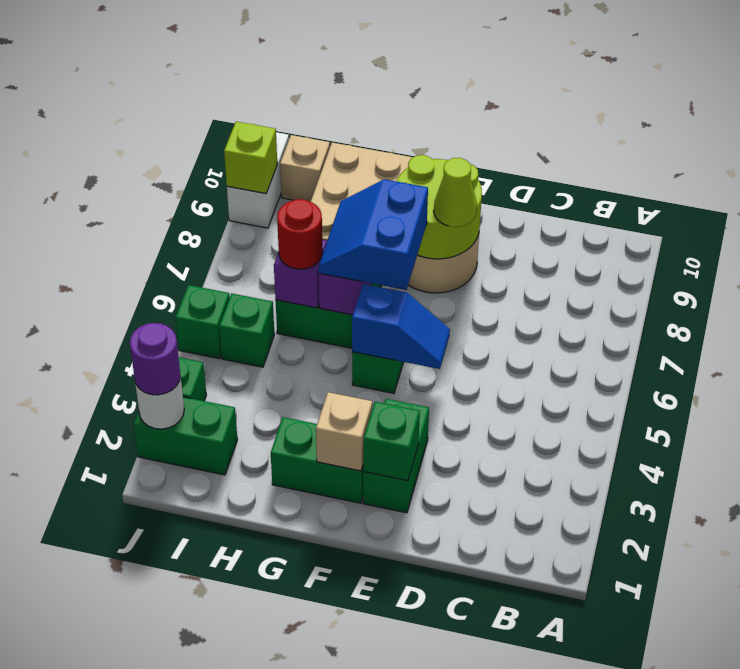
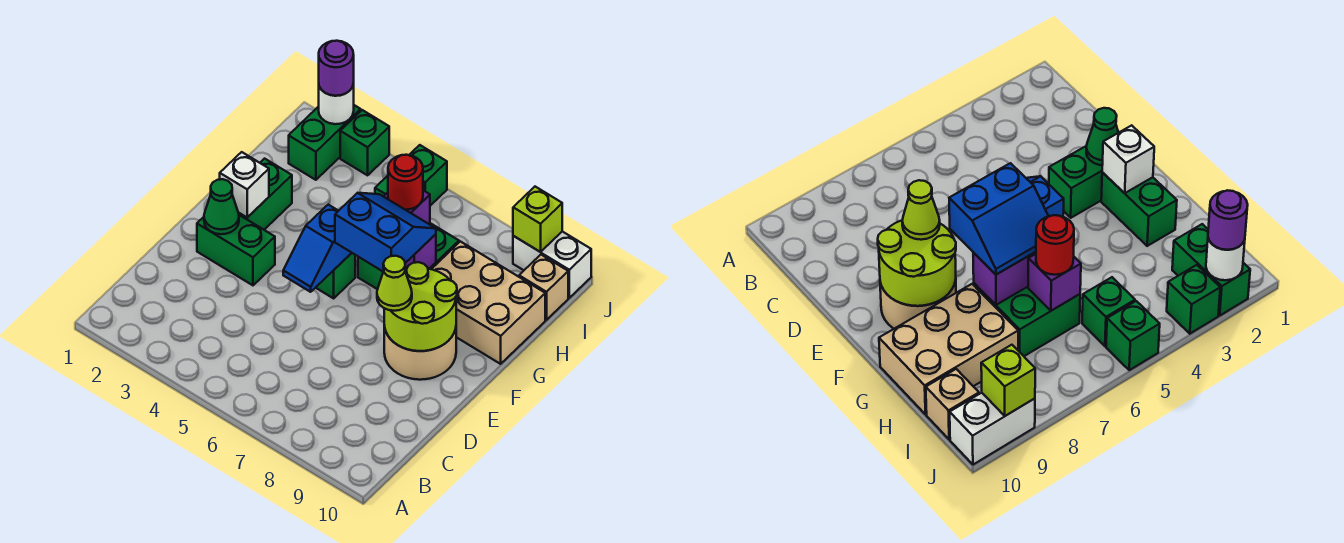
green brick E2 level 2 -> green cone E2 level 2
tan brick F2 level 2 -> white brick F2 level 2

